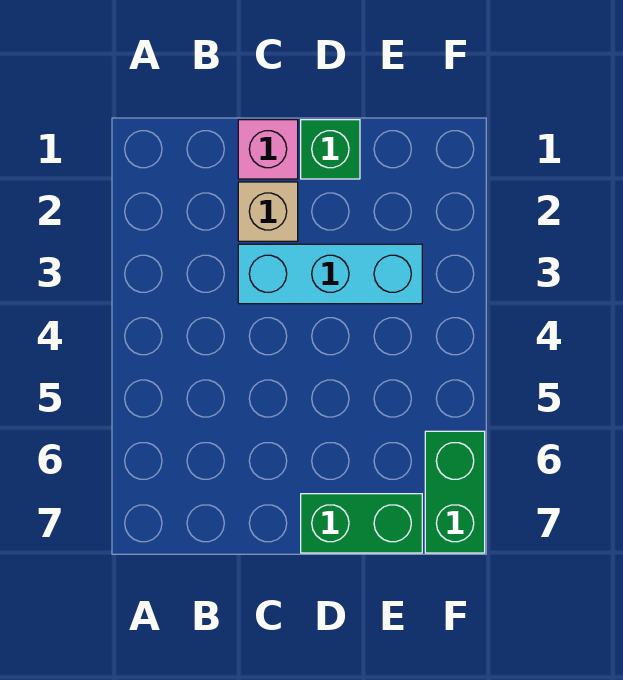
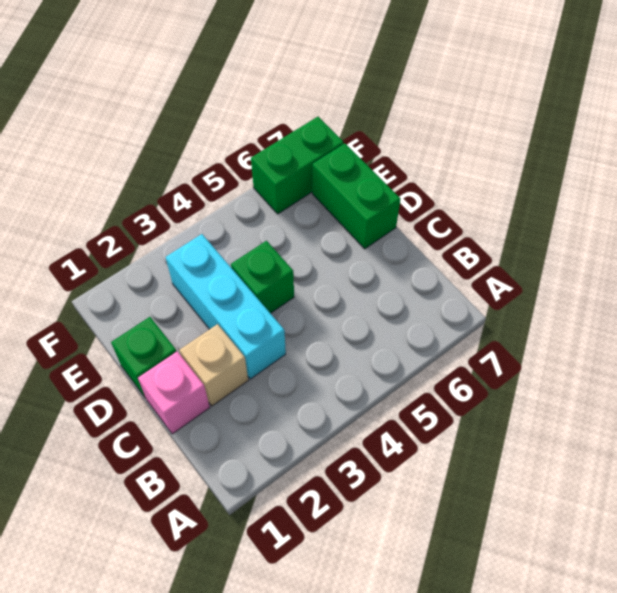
none -> green brick D4 level 1

